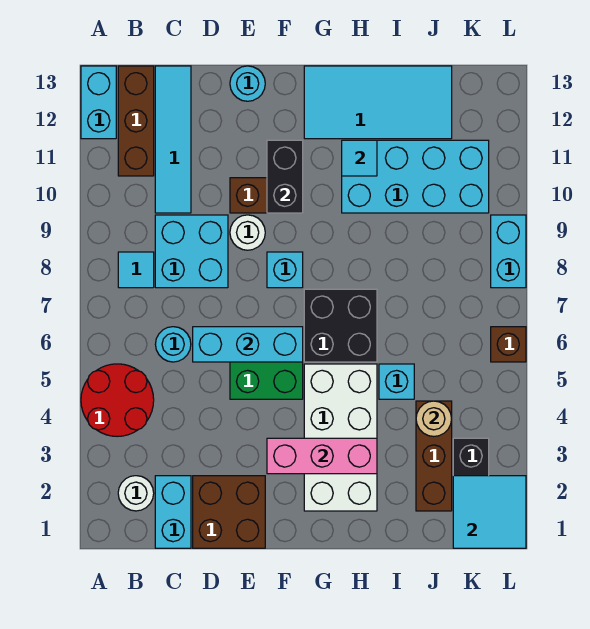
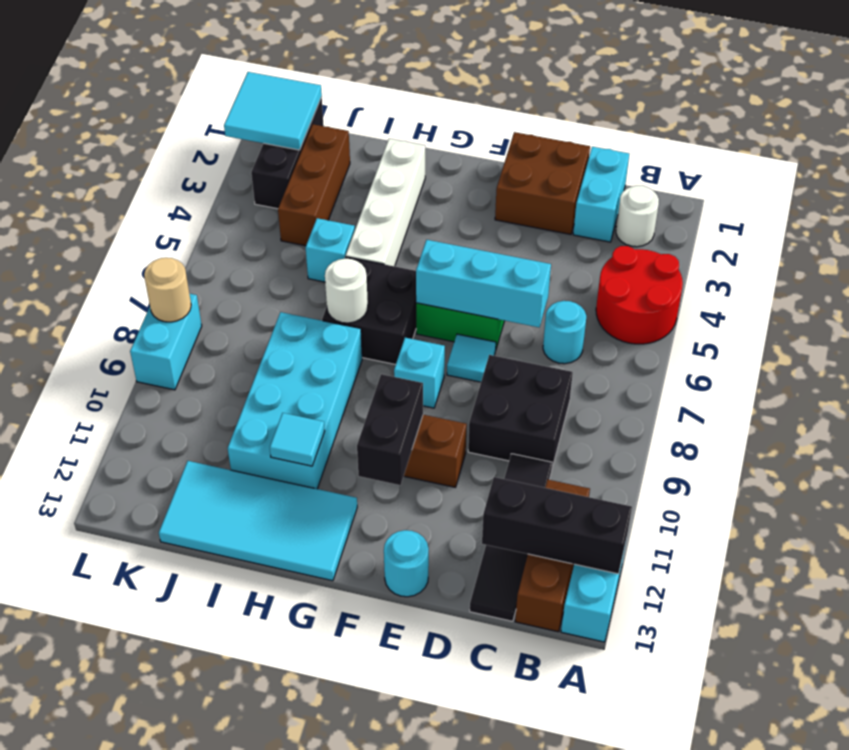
none -> black brick A12:C12 level 2
cyan tile B8 level 1 -> cyan tile E7 level 1
cyan brick C8:D9 level 1 -> black brick C8:D9 level 1
cyan tile C10:C13 level 1 -> black tile C10:C13 level 1
white round brick E9 level 1 -> white round brick H7 level 2
pink brick F3:H3 level 2 -> none
white brick G2:H5 level 1 -> white brick H2:H5 level 1
cyan brick H10:K11 level 1 -> cyan brick H8:I11 level 1
tan round brick J4 level 2 -> tan round brick L8 level 2
brown brick L6 level 1 -> none

